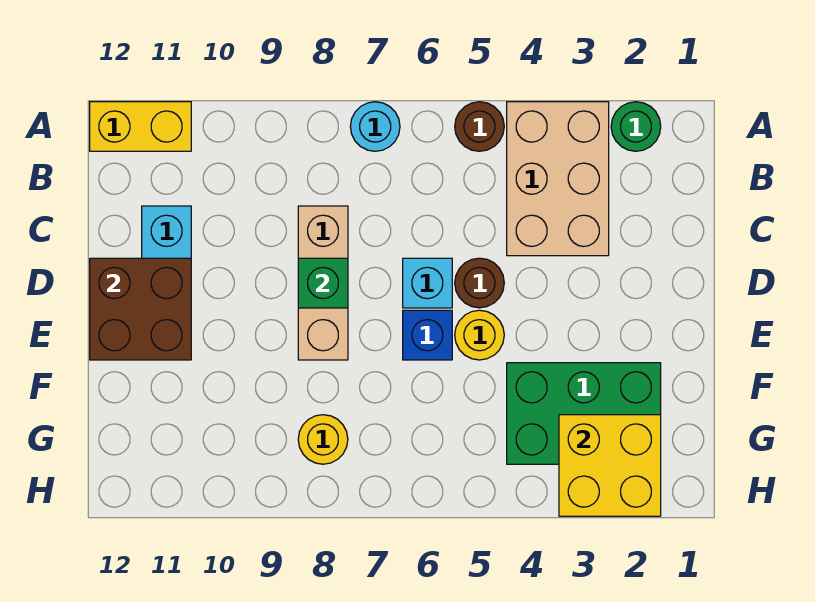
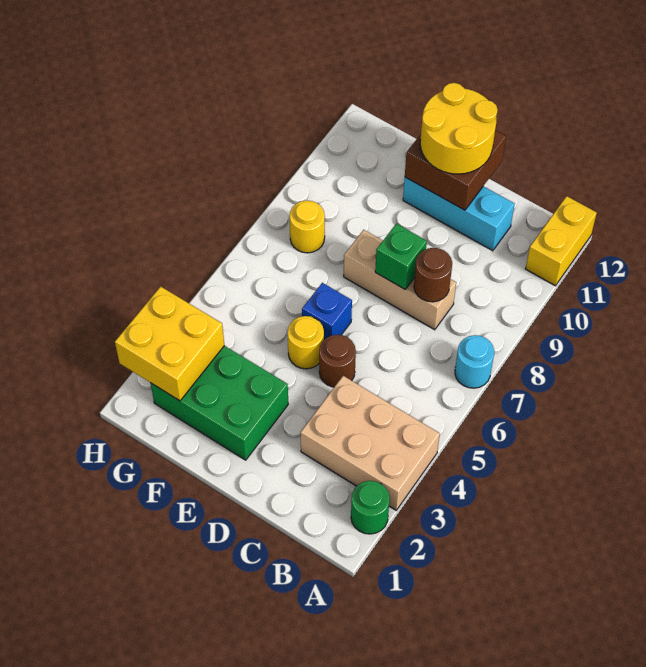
brown round brick A5 level 1 -> brown round brick C8 level 2
cyan brick D6 level 1 -> none
none -> yellow round brick D11:E12 level 3
green brick F2:G4 level 1 -> green brick E2:G3 level 1

